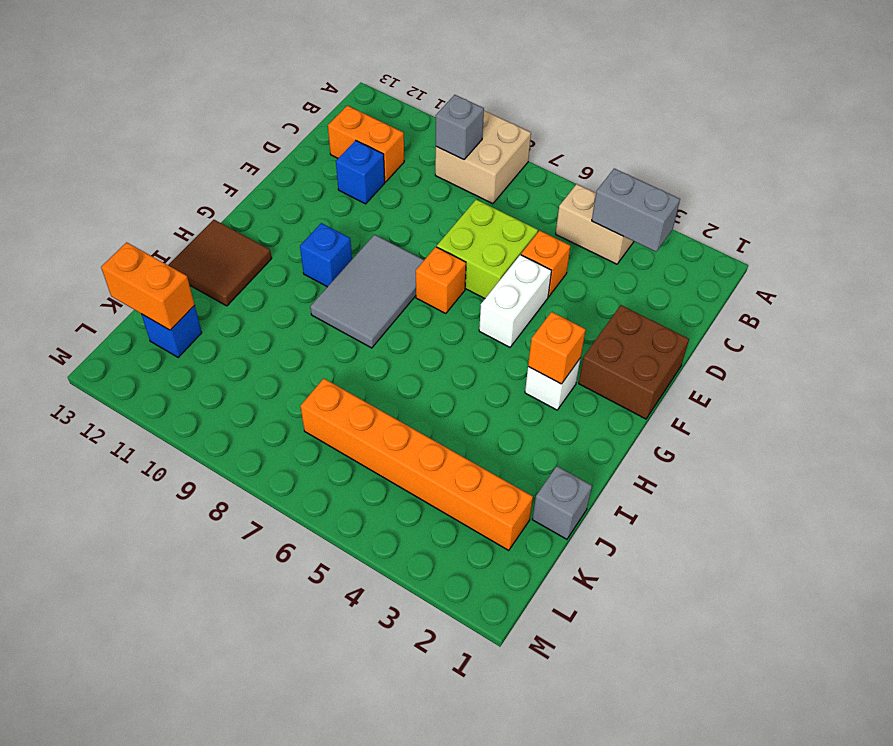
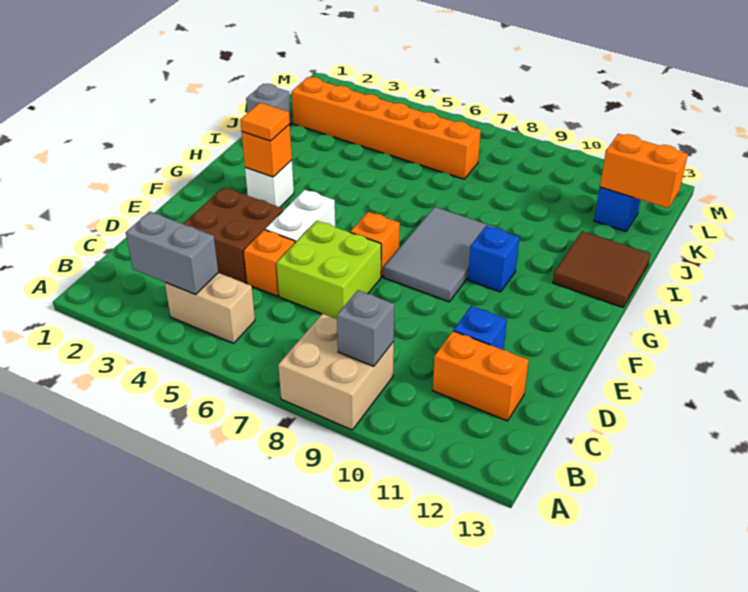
brown brick E1:F2 level 1 -> brown brick D3:E4 level 1
none -> orange tile G3 level 3

